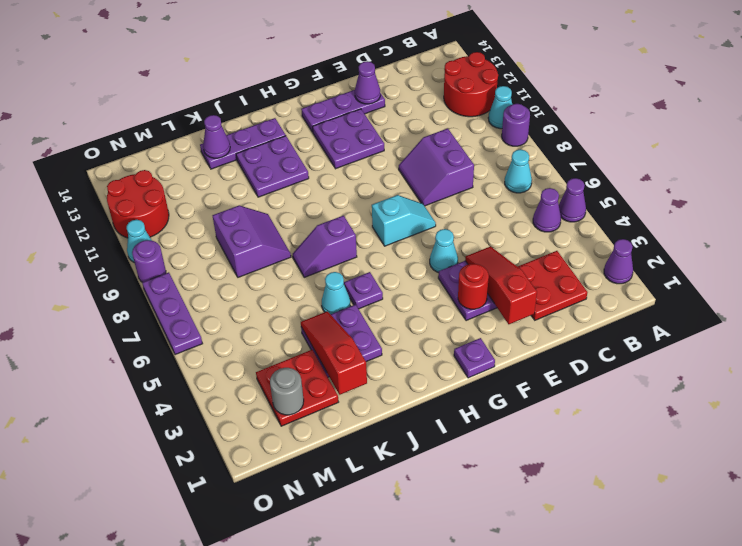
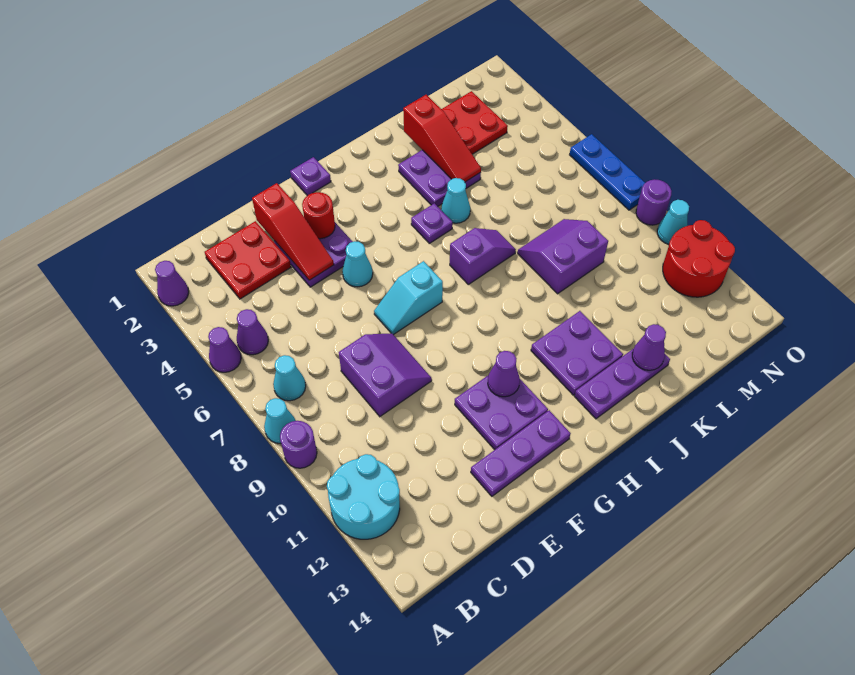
cyan cone A10 level 1 -> cyan cone A8 level 1
red round brick A11:B12 level 1 -> cyan round brick A11:B12 level 1
purple cone E13 level 2 -> purple cone G11 level 2
purple slope K8:L9 level 1 top L -> purple slope K8:L9 level 1 top 9
grey round brick M2 level 2 -> none
purple plate O6:O8 level 1 -> blue plate O6:O8 level 1

